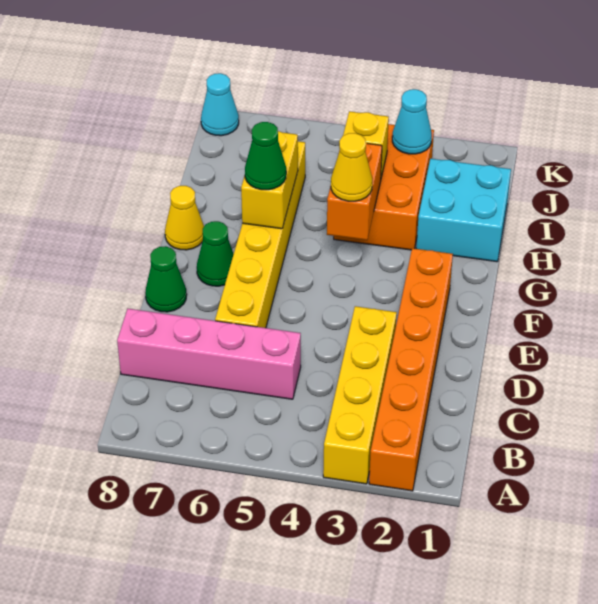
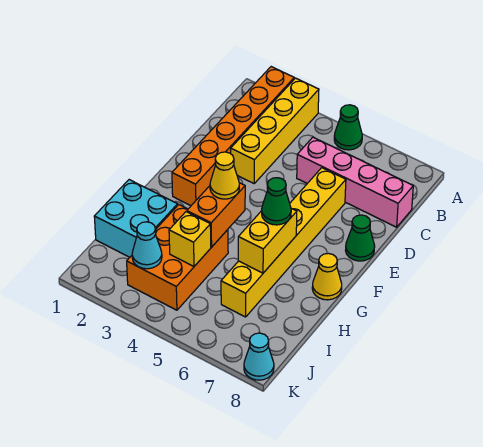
green cone F7 level 1 -> green cone A5 level 1

